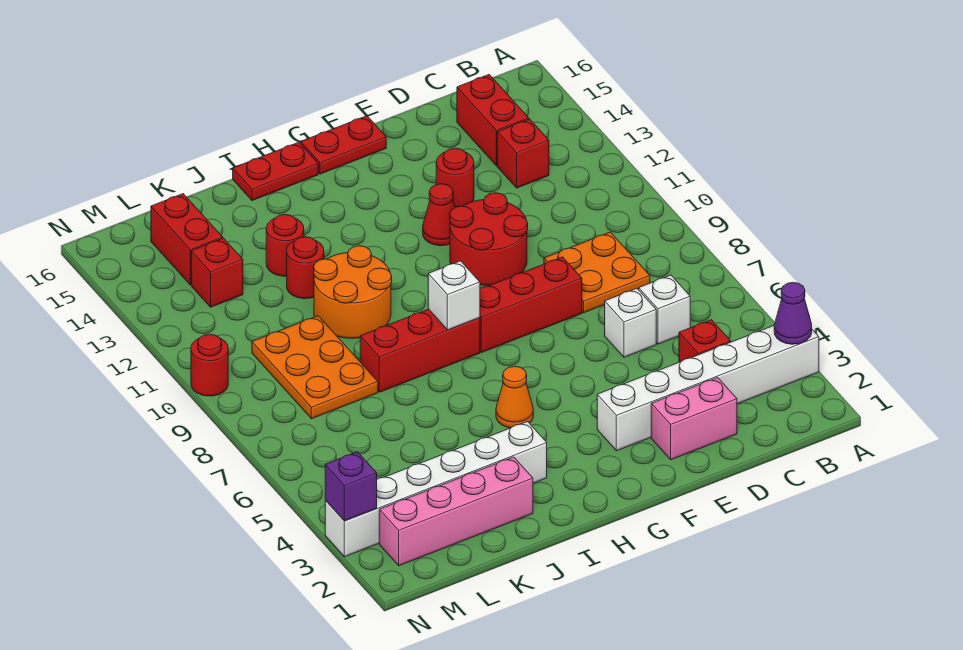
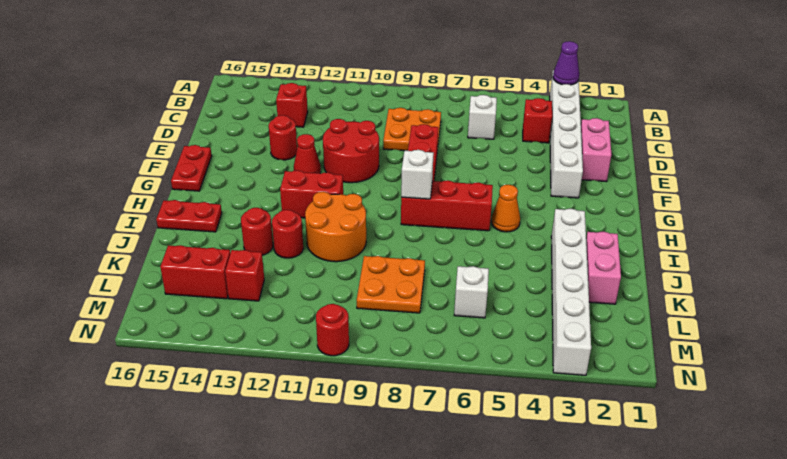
red brick C14:C15 level 1 -> red brick H11:H12 level 1
white brick D6 level 1 -> white brick L6 level 1
red brick H8:J8 level 1 -> red brick H6:H8 level 1
red plate H16:I16 level 1 -> red plate I15:I16 level 1
pink brick J2:M2 level 1 -> pink brick J2:K2 level 1
orange plate K8:L10 level 1 -> orange plate K8:L9 level 1
purple brick N3 level 2 -> none

